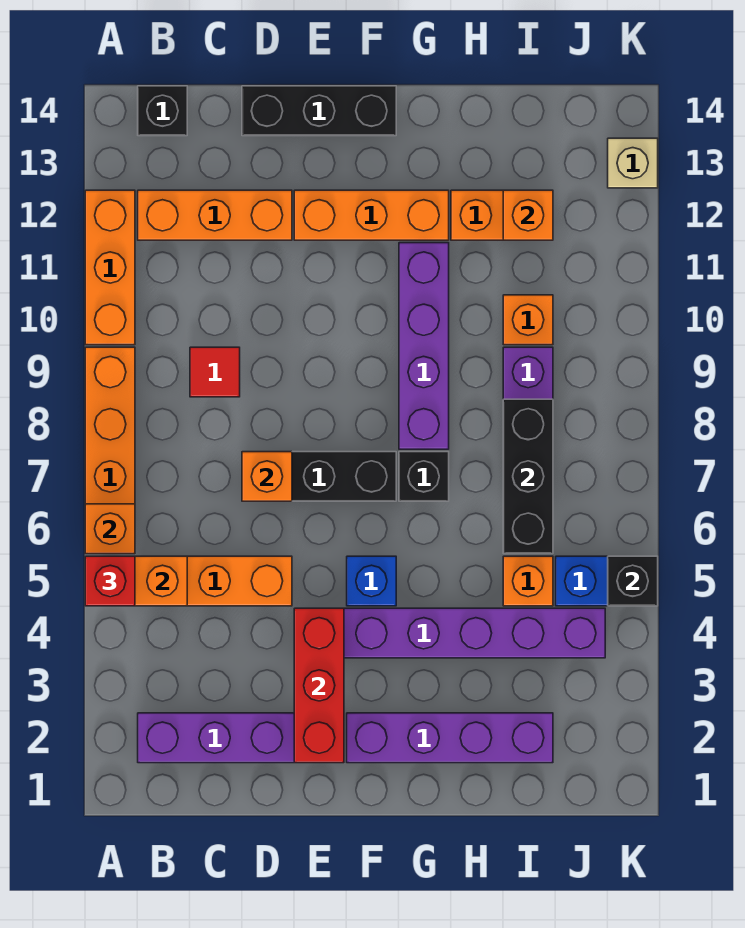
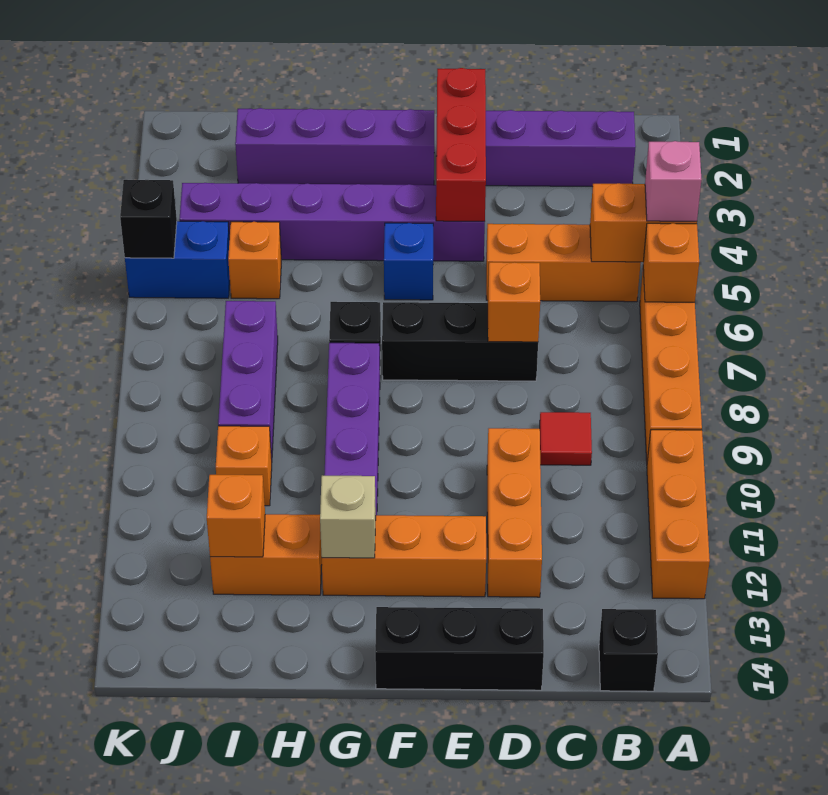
red brick A5 level 3 -> pink brick A5 level 3
orange brick B12:D12 level 1 -> orange brick D10:D12 level 1
black brick I6:I8 level 2 -> none
tan brick K13 level 1 -> tan brick G12 level 2

